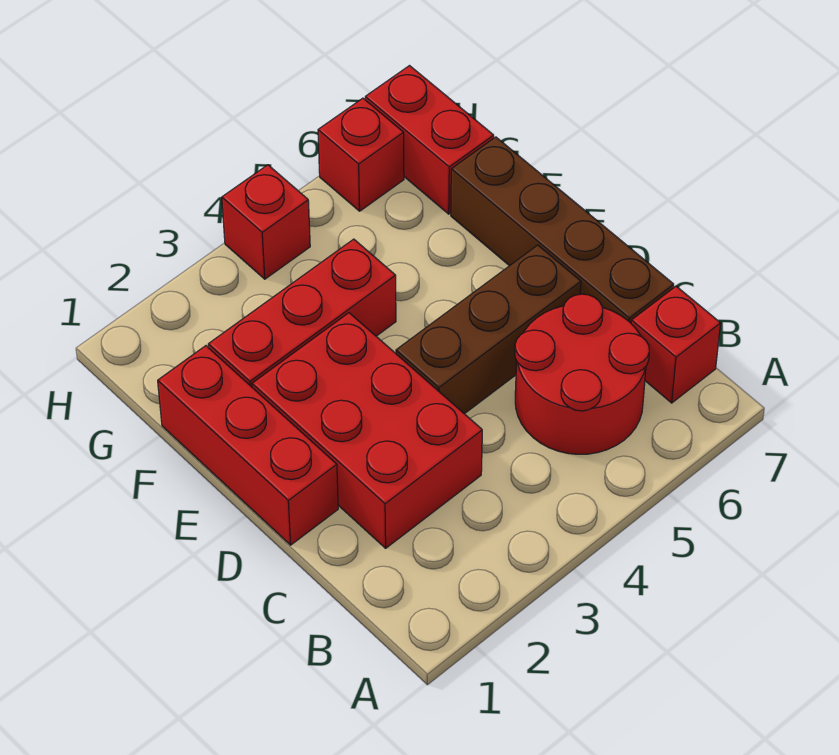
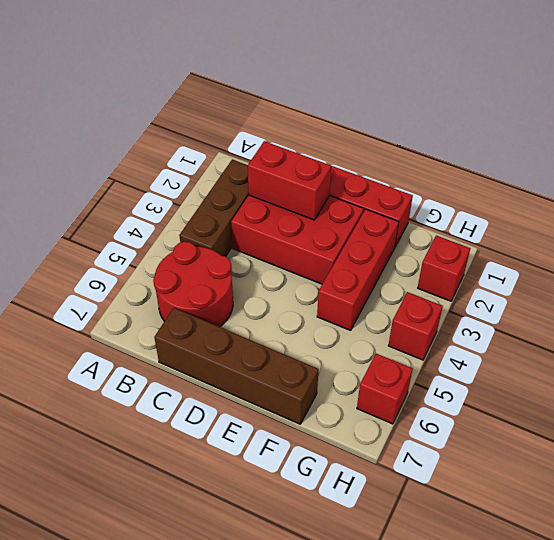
red brick B7 level 1 -> red brick H2 level 1
brown brick D4:D6 level 1 -> brown brick B2:B4 level 1
red brick G7:H7 level 1 -> red brick C2:D2 level 2

